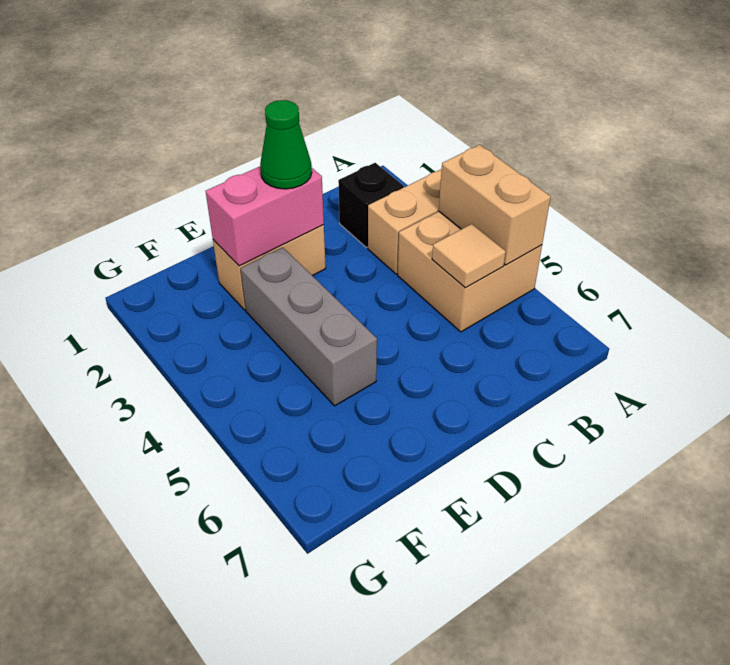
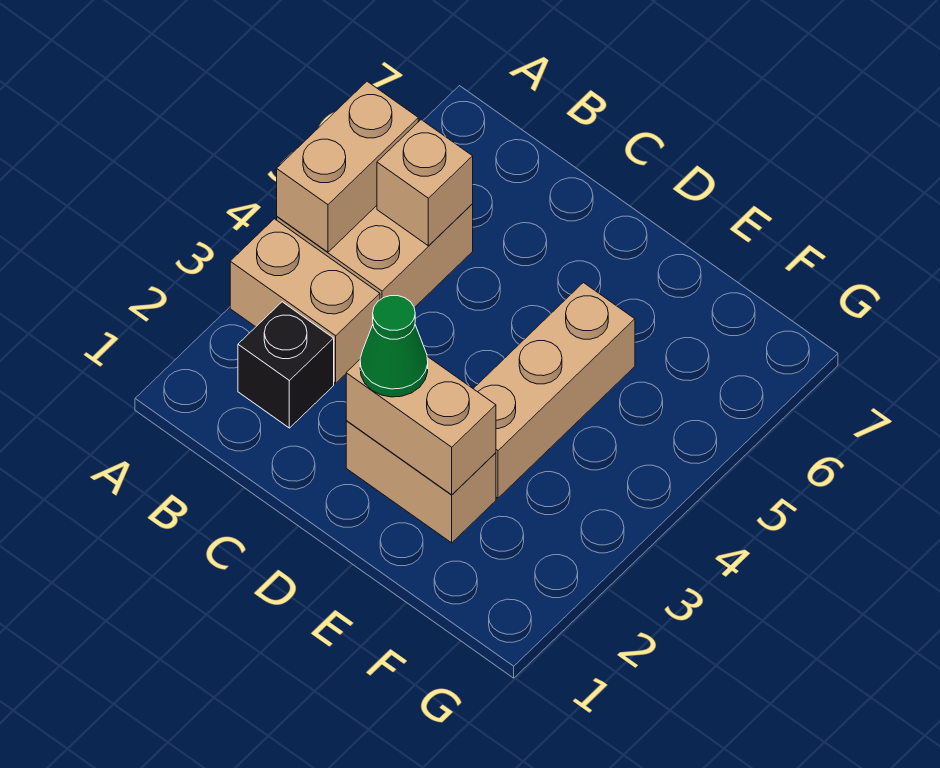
tan tile B5 level 2 -> tan brick B5 level 2
pink brick D2:E2 level 2 -> tan brick D2:E2 level 2
grey brick E3:E5 level 1 -> tan brick E3:E5 level 1

